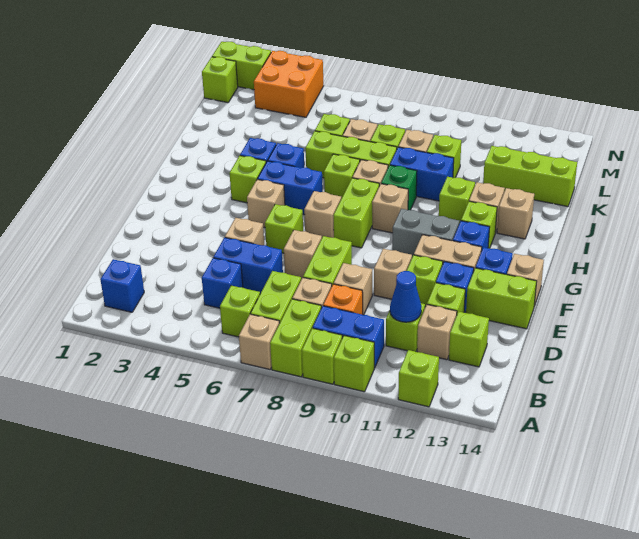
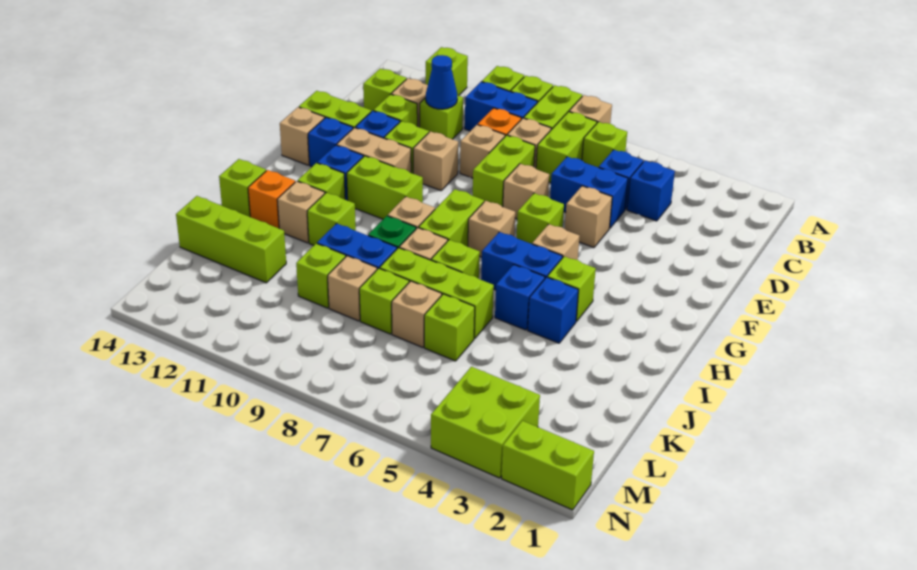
blue brick B2 level 1 -> blue brick C4 level 1
grey brick G10:G11 level 1 -> lime brick G10:G11 level 1
tan brick I13 level 1 -> orange brick I13 level 1
lime brick M1 level 1 -> lime brick I14 level 1
orange brick M3:N4 level 1 -> lime brick M3:N4 level 1

